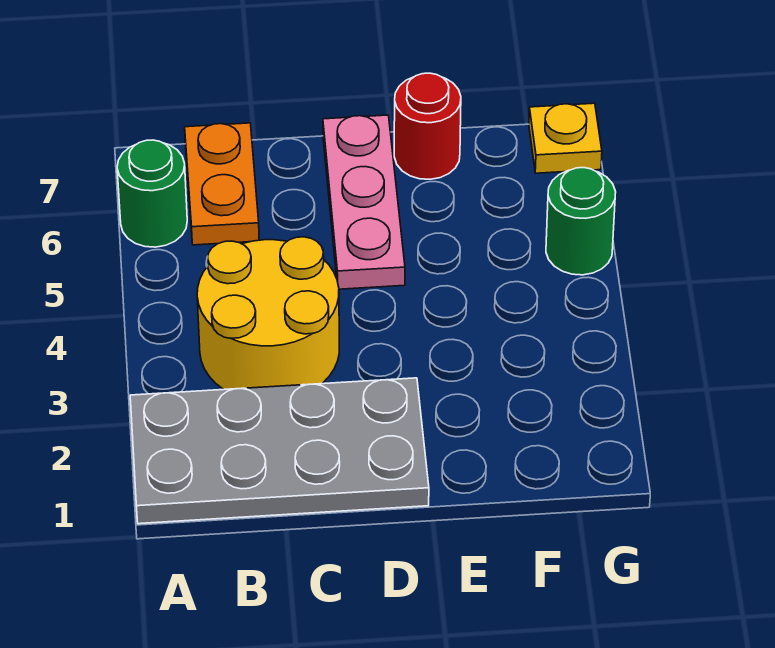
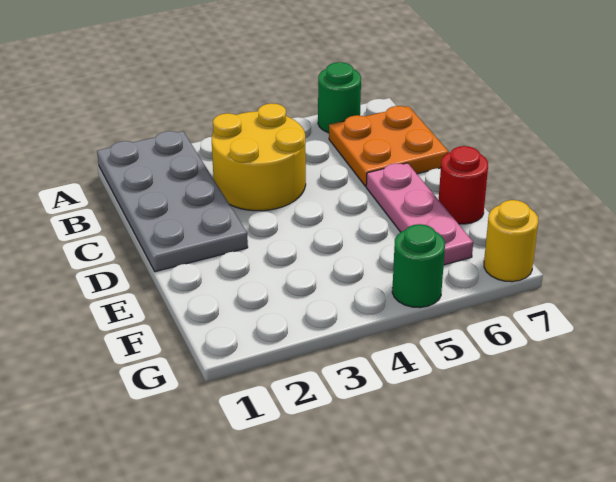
orange plate B6:B7 level 1 -> orange plate B6:C7 level 1
pink plate D5:D7 level 1 -> pink plate D6:F6 level 1
yellow plate G7 level 1 -> yellow round brick G7 level 1

